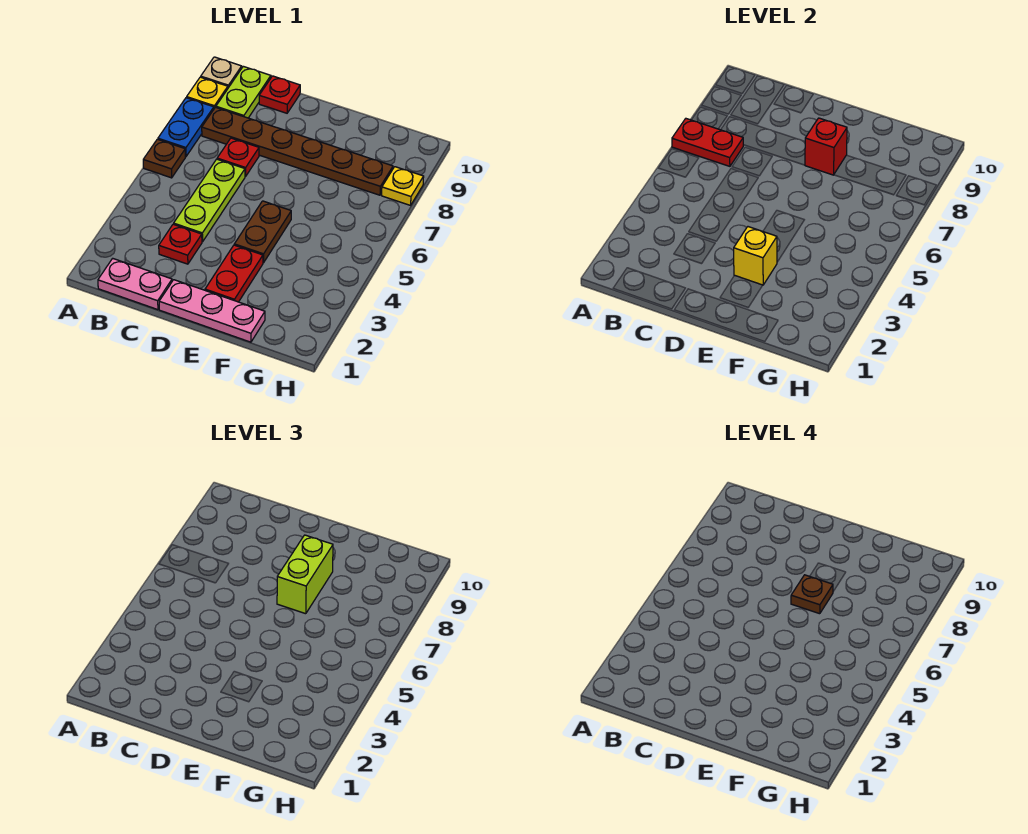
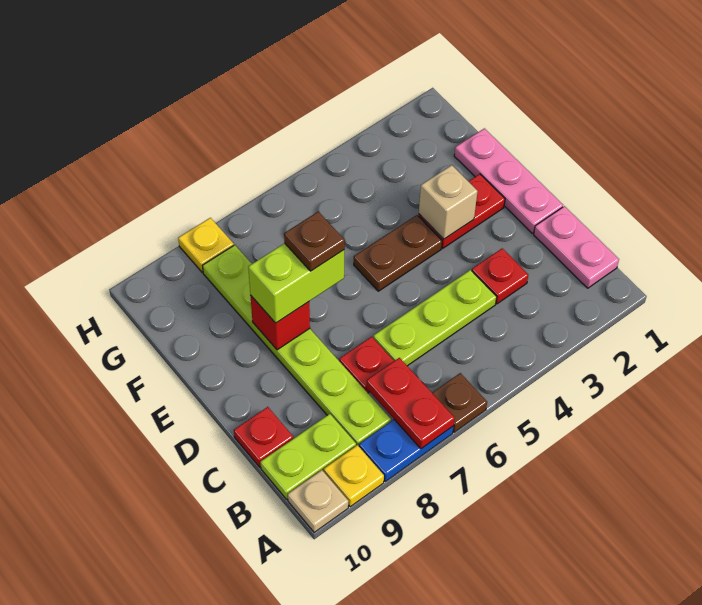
brown plate B8:G8 level 1 -> lime plate B8:G8 level 1
yellow brick E3 level 2 -> tan brick E3 level 2

